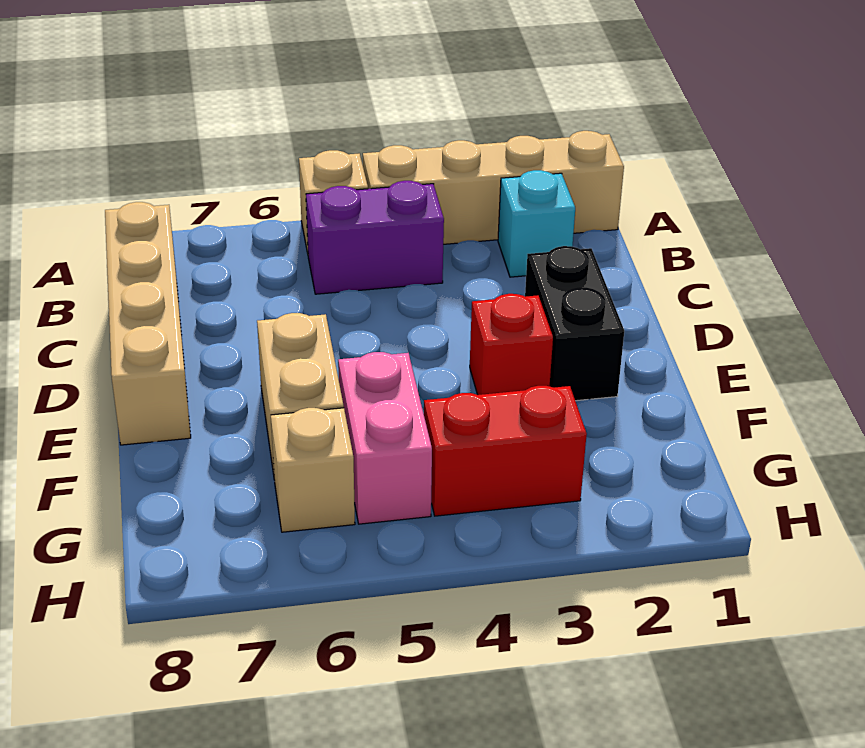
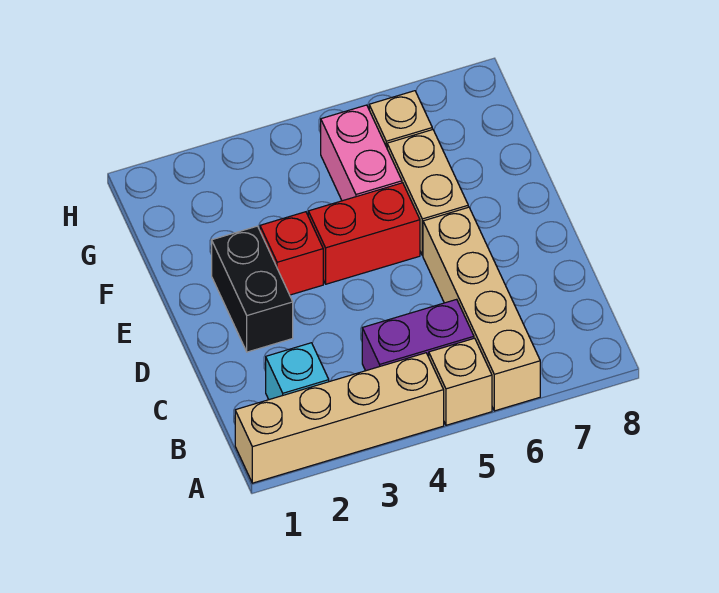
tan brick B8:E8 level 1 -> tan brick A6:D6 level 1
red brick G3:G4 level 1 -> red brick E4:E5 level 1

